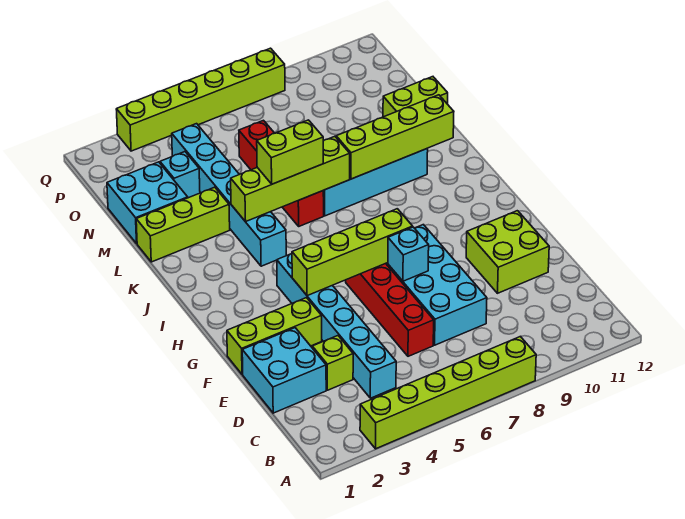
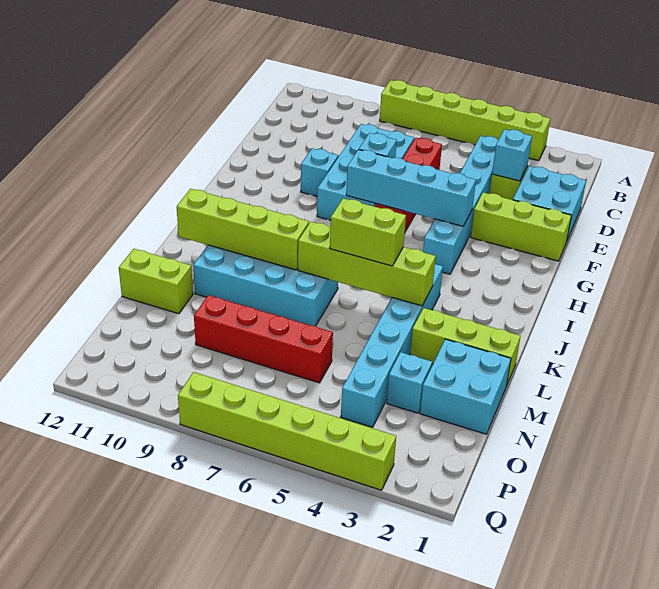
none -> cyan brick D3 level 2
lime brick E10:F11 level 1 -> none
none -> cyan brick F9 level 1
lime brick G4:G7 level 2 -> cyan brick G4:G7 level 2
red brick K6:N6 level 1 -> red brick N6:N9 level 1

